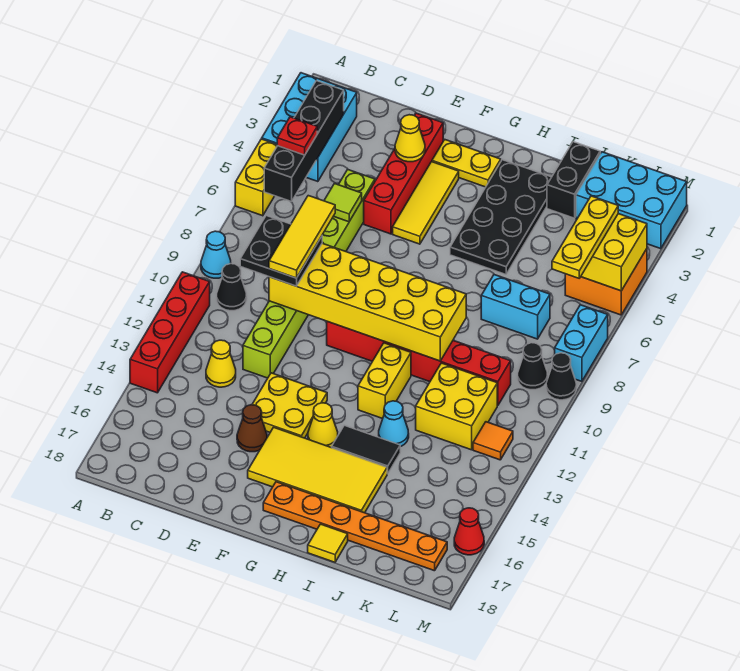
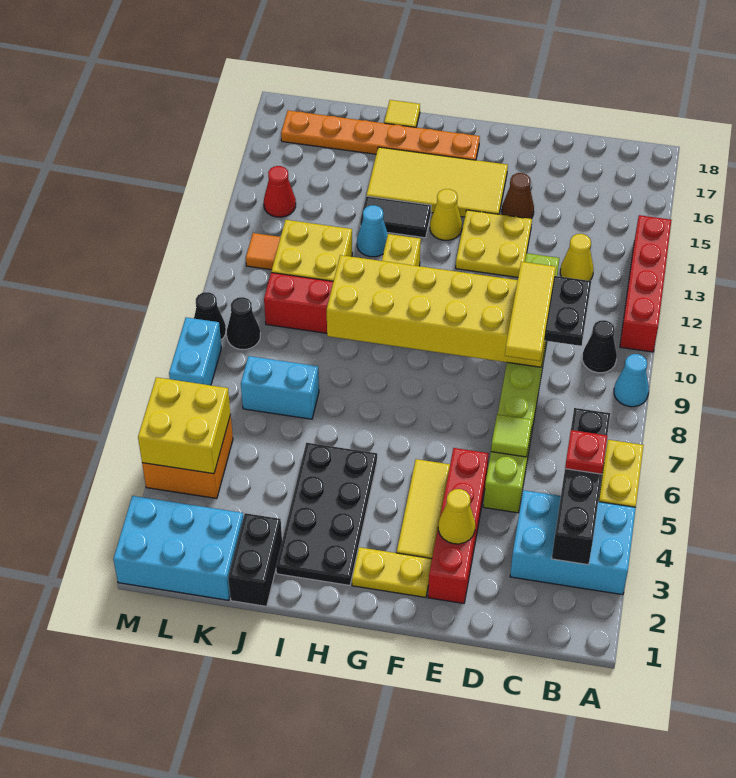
cyan brick A2:B4 level 1 -> cyan brick A3:C4 level 1
yellow plate L4:L6 level 3 -> none
red cone M16 level 1 -> red cone L14 level 1

